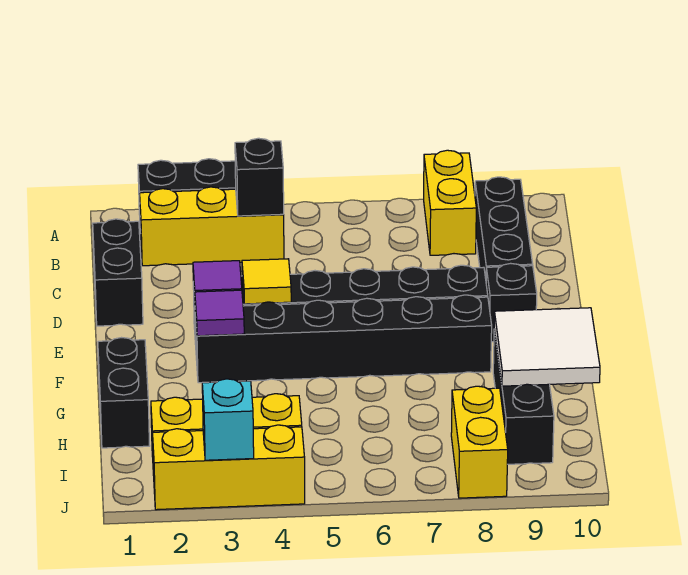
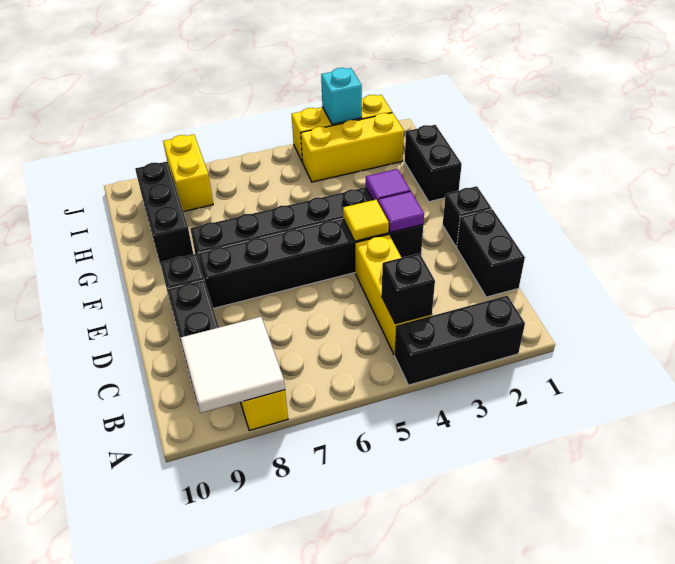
yellow brick B2:B4 level 1 -> yellow brick B4:D4 level 1
none -> black brick E1 level 1
white tile G9:H10 level 2 -> white tile A8:B9 level 2

